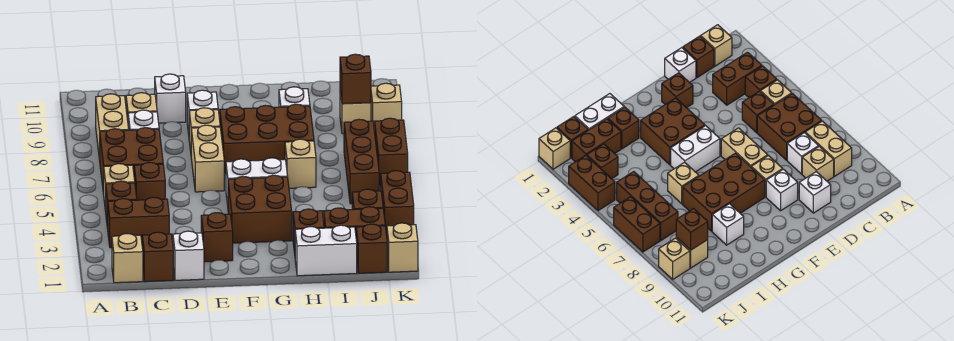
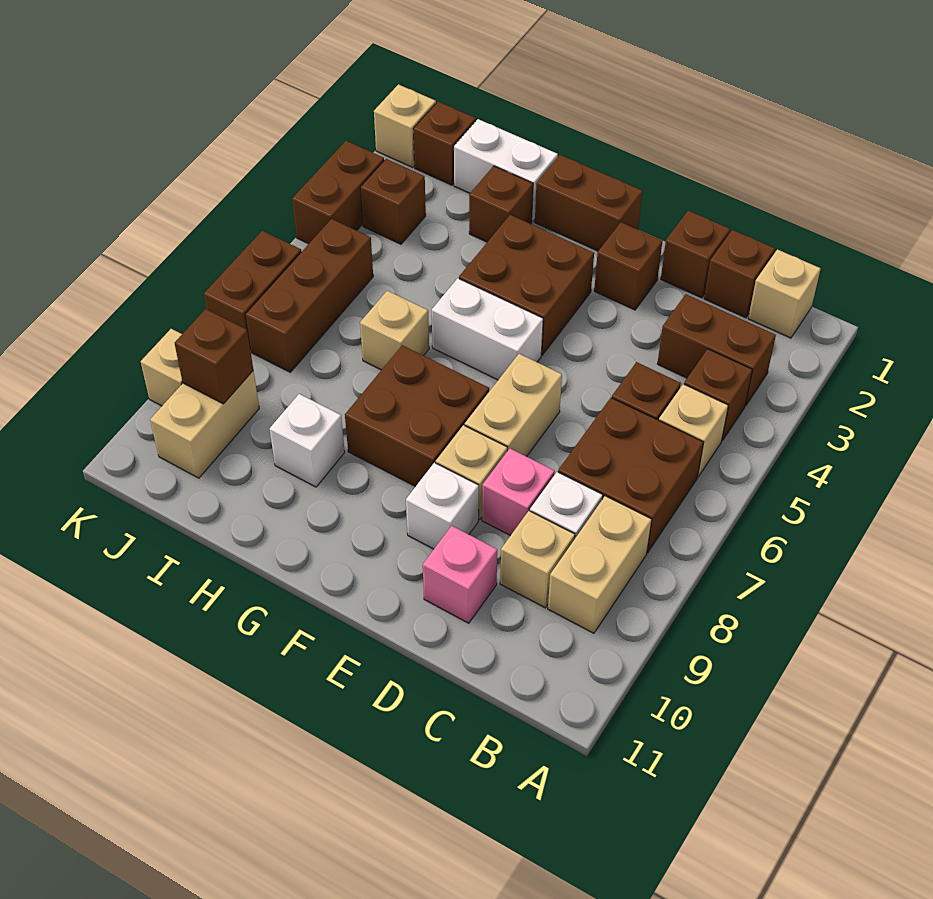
white brick D1 level 1 -> brown brick D1 level 1
none -> pink brick D8 level 1
white brick D10 level 1 -> pink brick D10 level 1
brown brick F7:H8 level 1 -> brown brick F7:G8 level 1
brown brick I2:J2 level 1 -> brown brick F1:G1 level 1
tan brick J9 level 1 -> tan brick J9:J10 level 1

